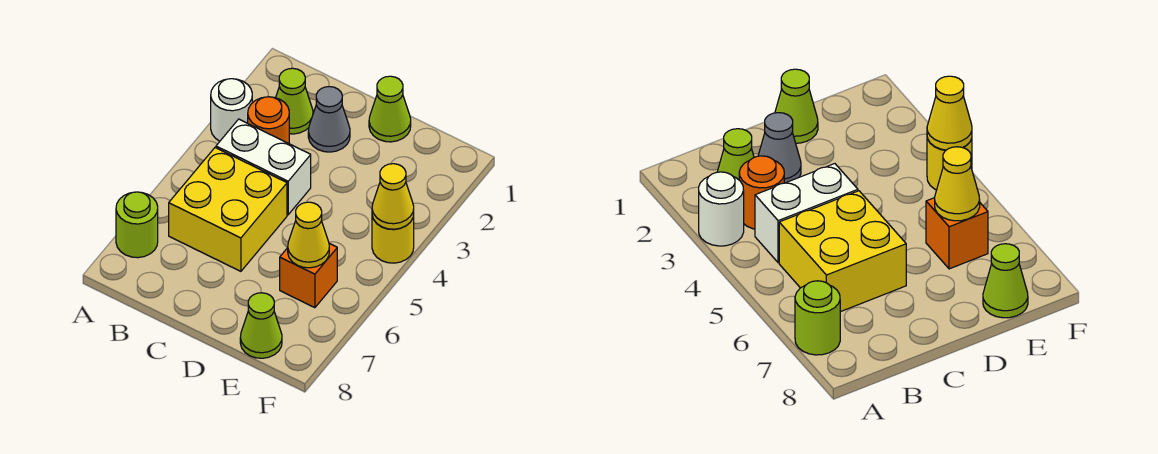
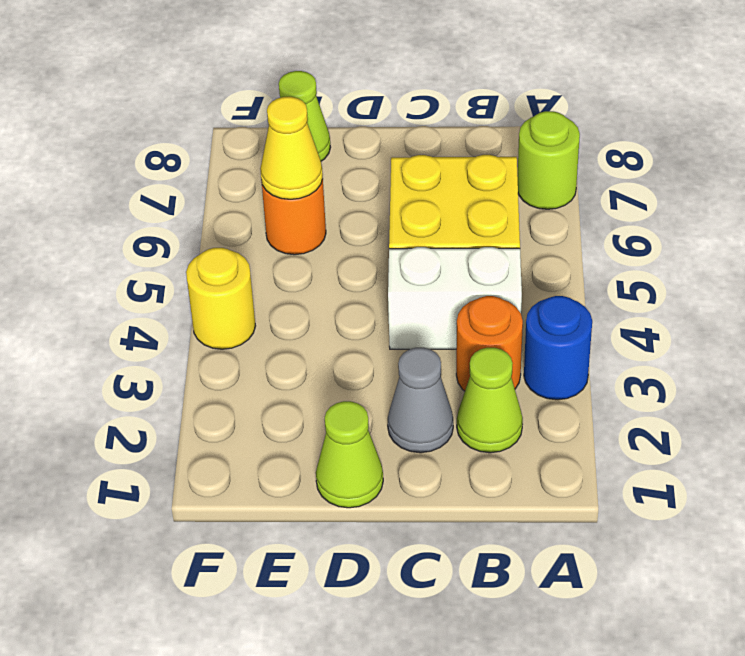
white round brick A3 level 1 -> blue round brick A3 level 1
orange brick E6 level 1 -> orange round brick E6 level 1
yellow cone F4 level 2 -> none

